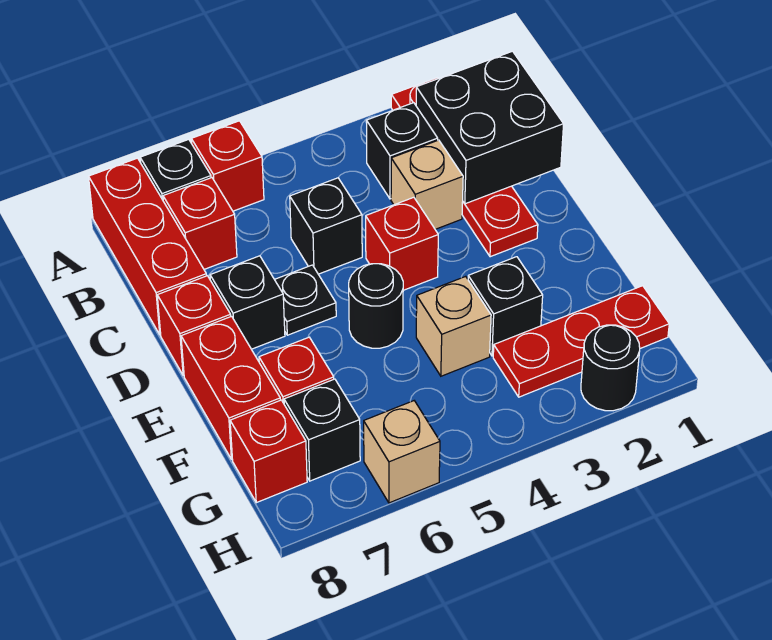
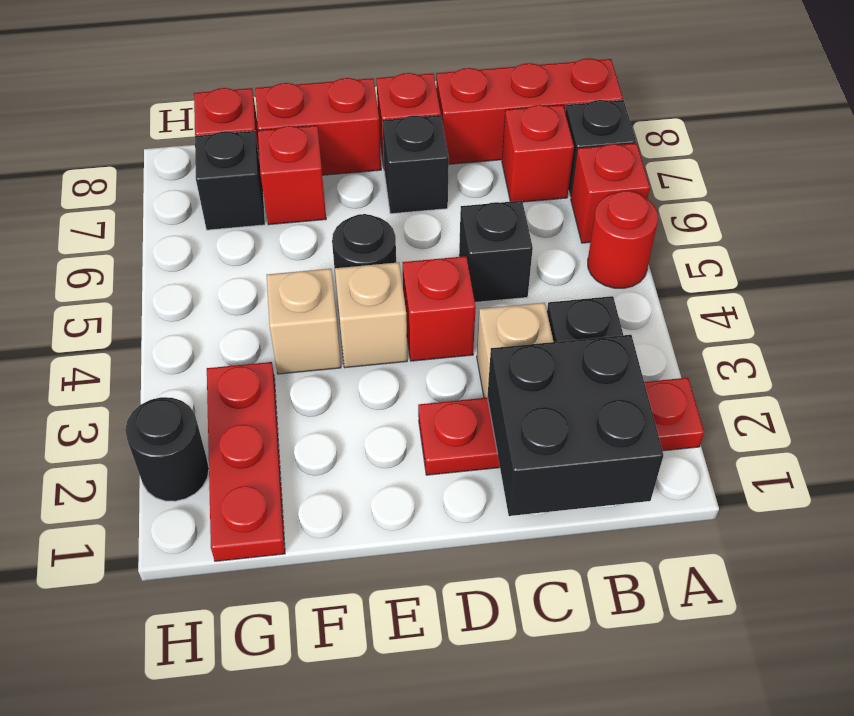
none -> red round brick A5 level 1
black plate D6 level 1 -> none
black brick F3 level 1 -> none
tan brick H6 level 1 -> tan brick E4 level 1

